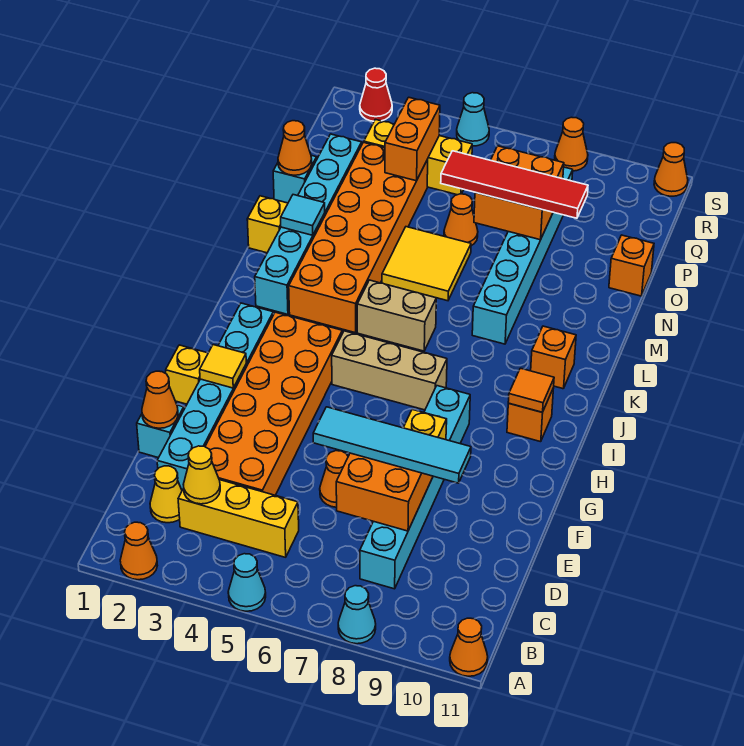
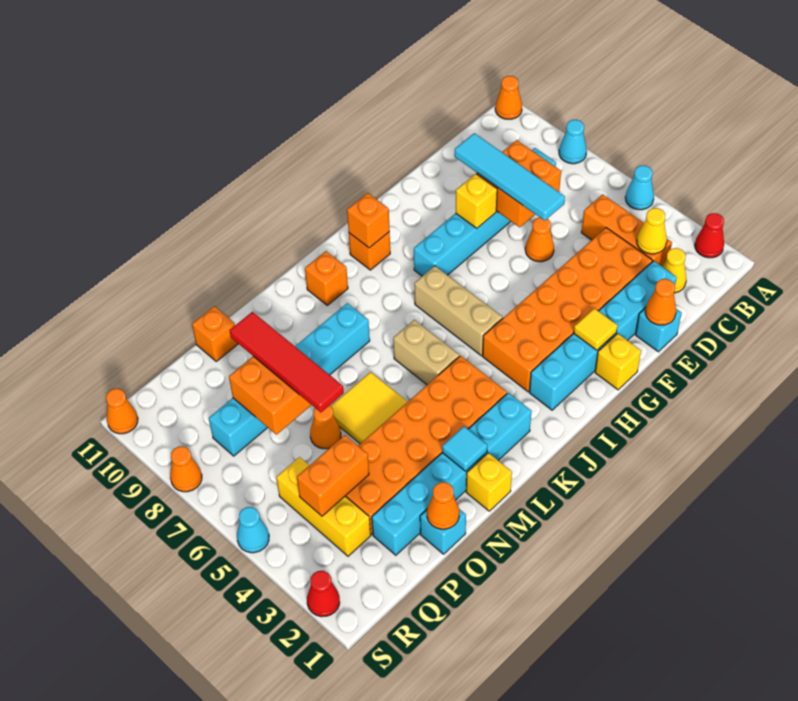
orange cone A2 level 1 -> red cone A2 level 1
yellow brick C3:C5 level 1 -> orange brick C3:C5 level 1
orange tile I10 level 2 -> orange brick I10 level 2

